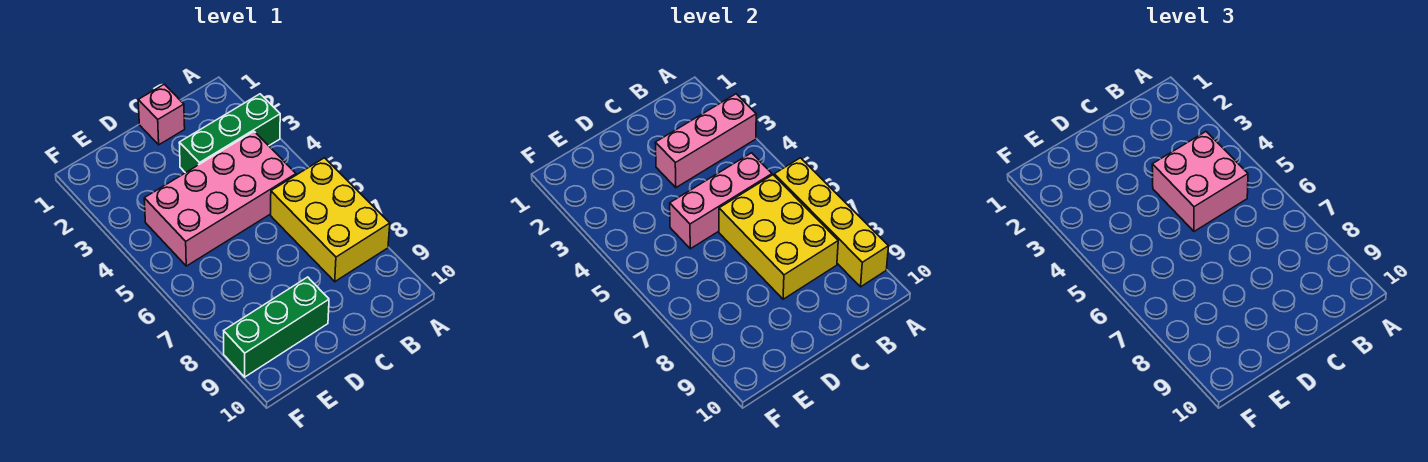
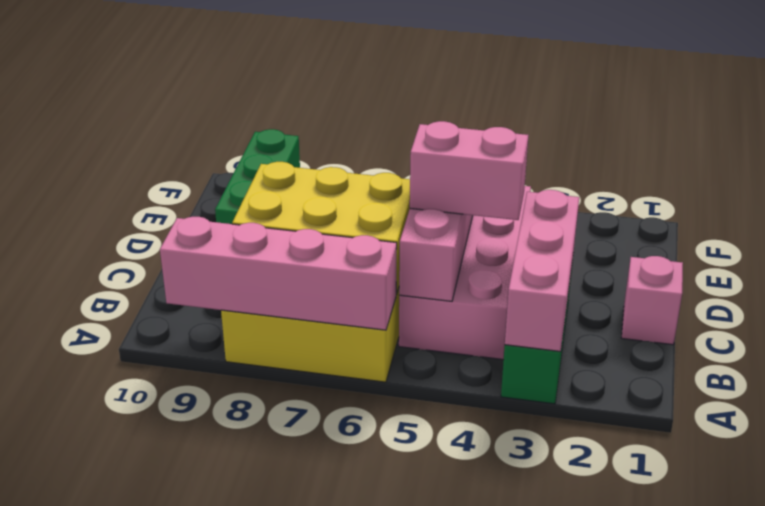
yellow brick A6:A9 level 2 -> pink brick A6:A9 level 2
pink brick B4:C5 level 3 -> pink brick C4:C5 level 3

